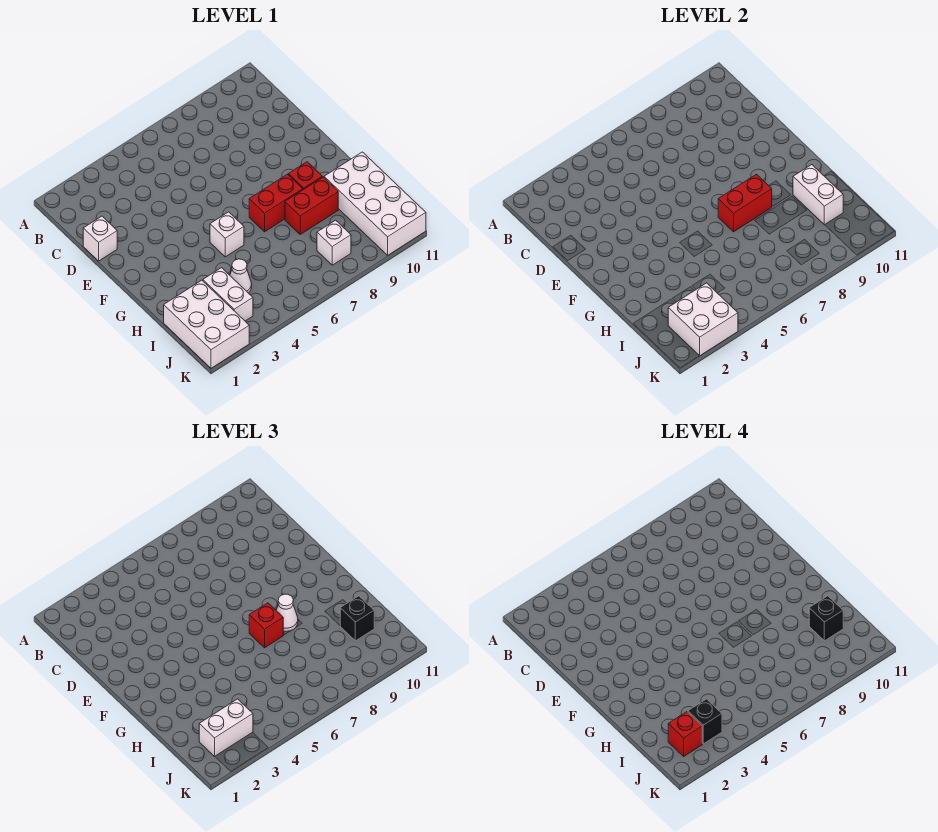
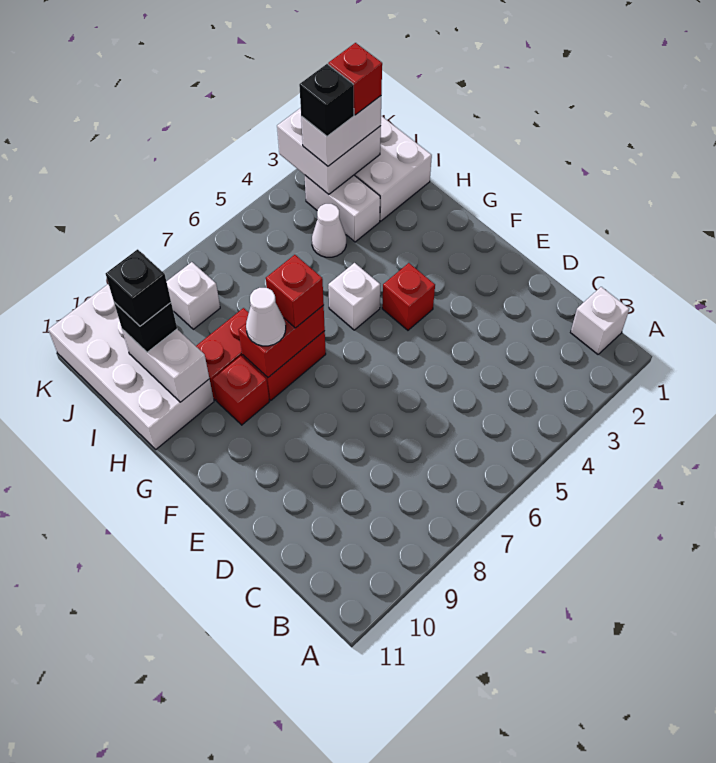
white brick D1 level 1 -> white brick B1 level 1
none -> red brick F4 level 1

